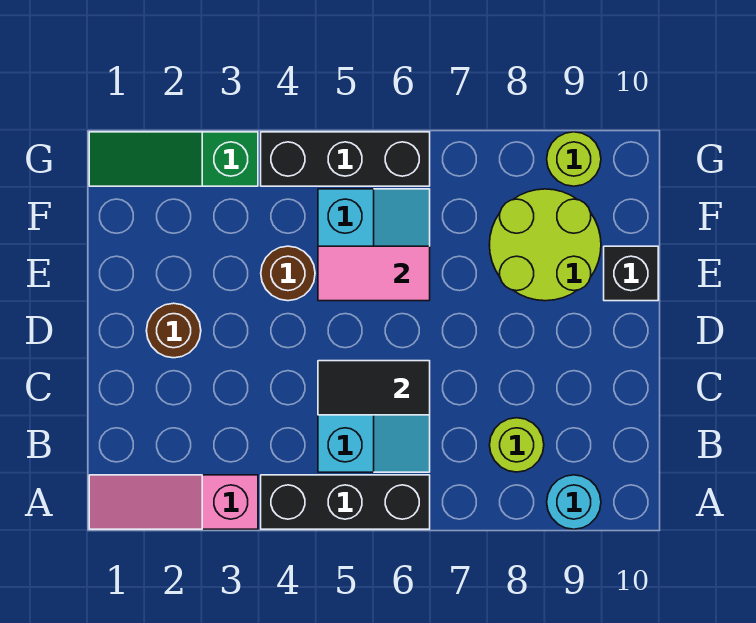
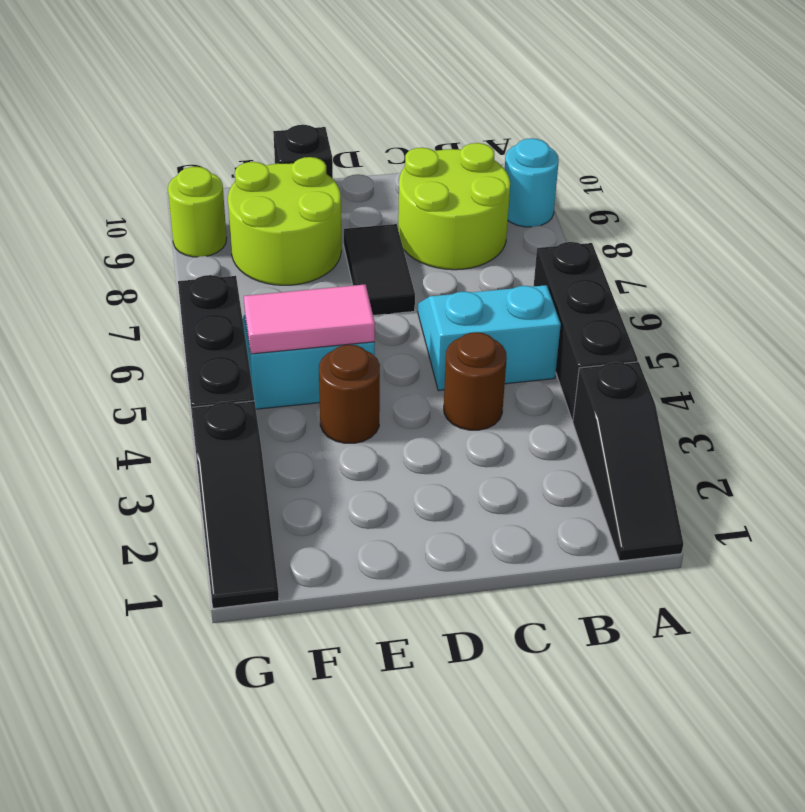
pink slope A1:A3 level 1 top 3 -> black slope A1:A3 level 1 top 3
lime round brick B8 level 1 -> lime round brick B8:C9 level 1
black tile C5:C6 level 2 -> black tile D7:D8 level 1
brown round brick D2 level 1 -> brown round brick C4 level 1
pink tile E5:E6 level 2 -> pink tile E5:F5 level 2
green slope G1:G3 level 1 top 3 -> black slope G1:G3 level 1 top 3

